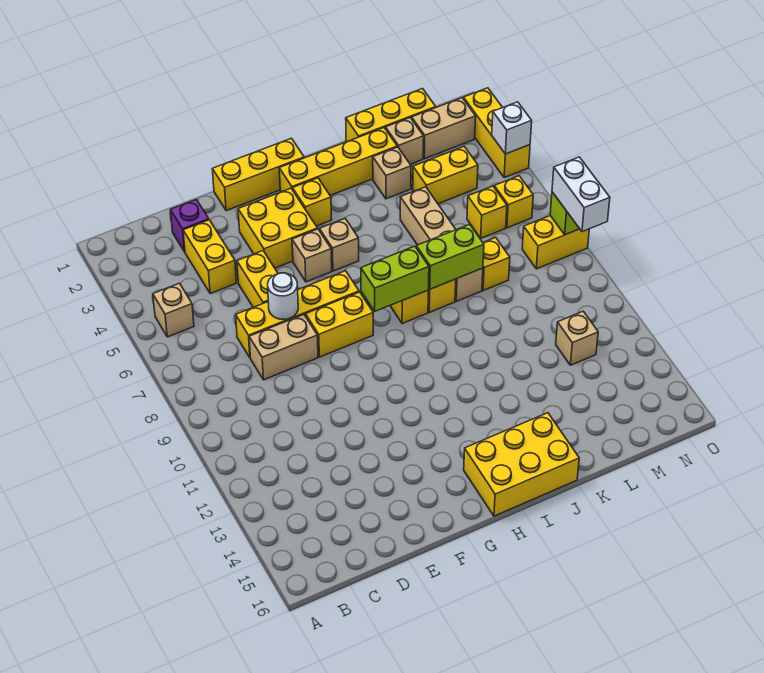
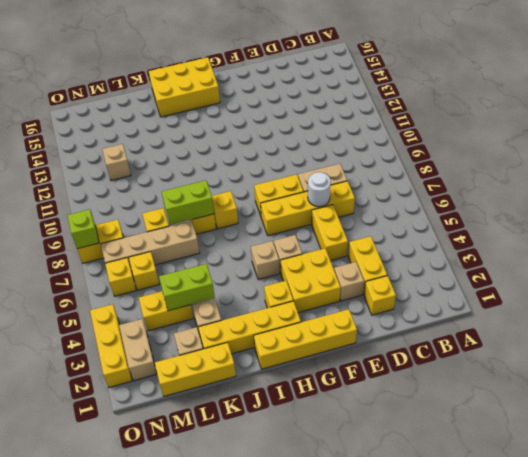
tan brick B5 level 1 -> tan brick E3 level 1
purple brick D2 level 1 -> yellow brick D2 level 1
yellow brick F1:H1 level 1 -> yellow brick F1:I1 level 1
lime brick H8:I8 level 2 -> lime brick K4:L4 level 2
tan brick K5:K8 level 1 -> tan brick K7:N7 level 1
tan brick M2:N2 level 1 -> tan brick N2:N3 level 1
white brick O4 level 2 -> none
white brick O8:O9 level 3 -> none

